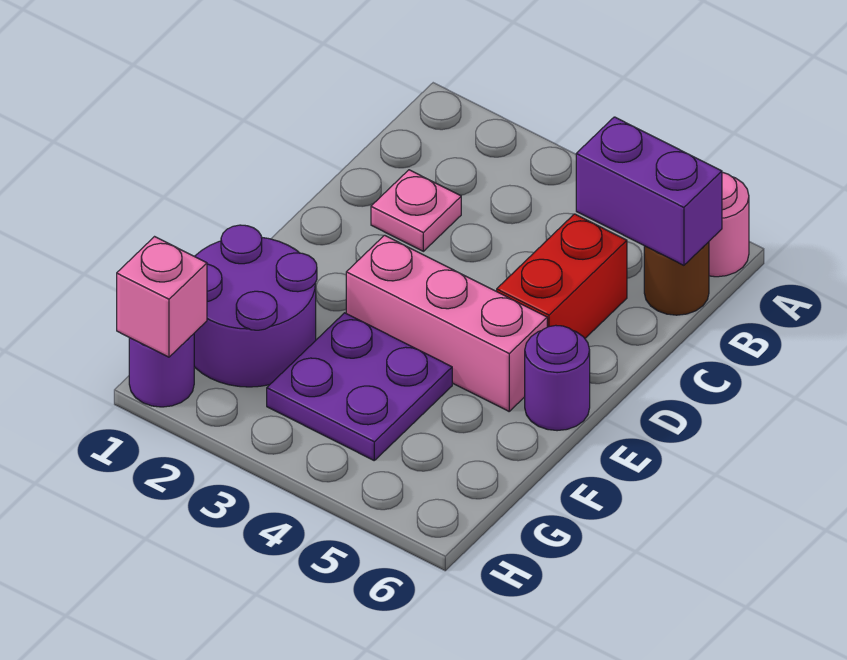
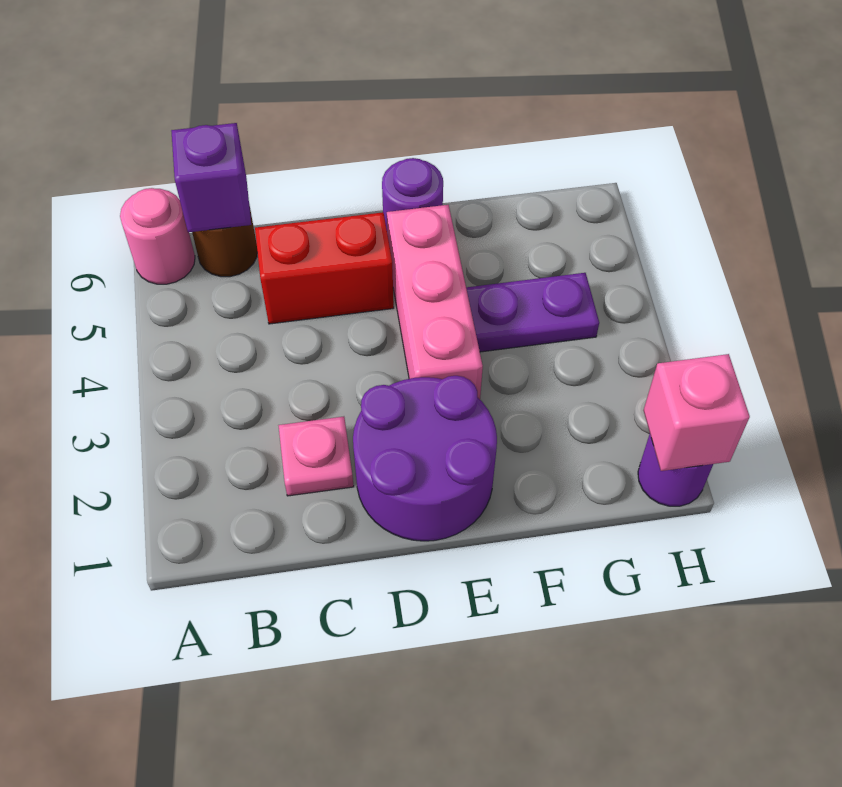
purple brick B5:B6 level 2 -> purple brick B6 level 2
purple round brick F1:G2 level 1 -> purple round brick D1:E2 level 1
purple plate F3:G4 level 1 -> purple plate F4:G4 level 1

